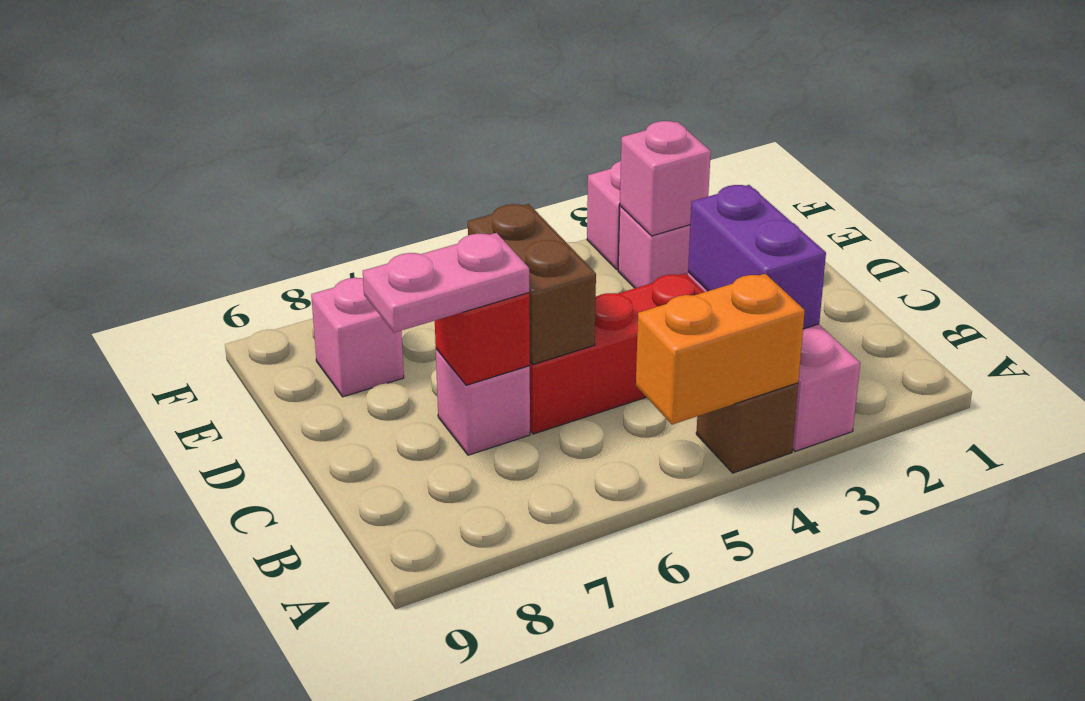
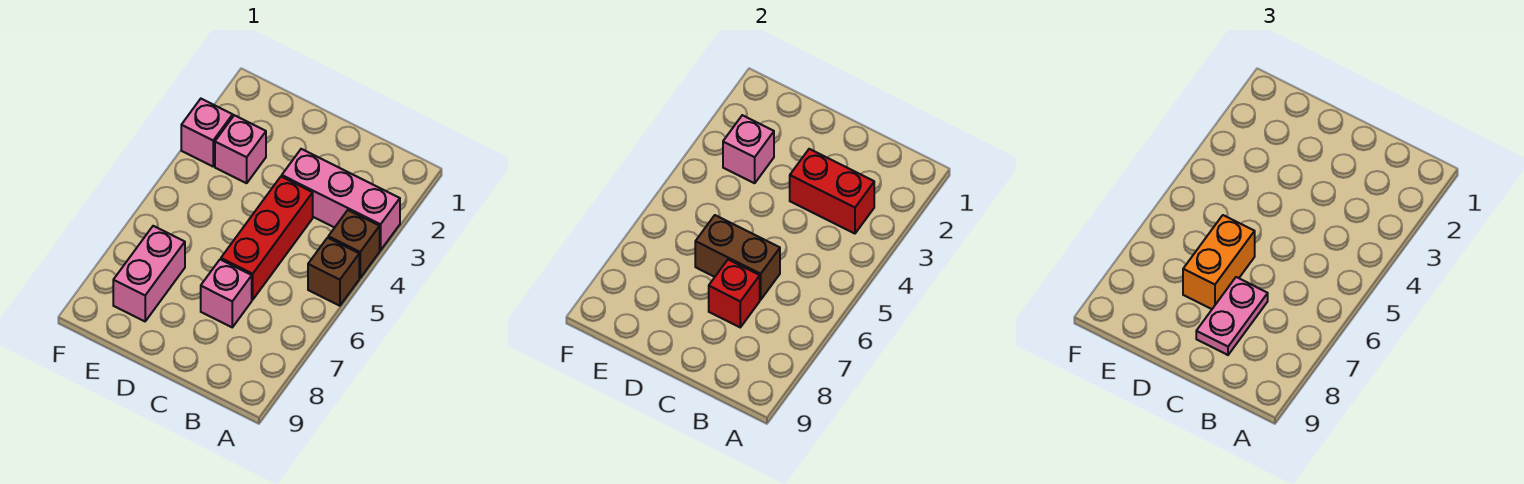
orange brick A4:A5 level 2 -> orange brick D6:D7 level 3
none -> brown brick A5 level 1
purple brick B3:C3 level 2 -> red brick B3:C3 level 2
pink brick E8 level 1 -> pink brick E7:E8 level 1

